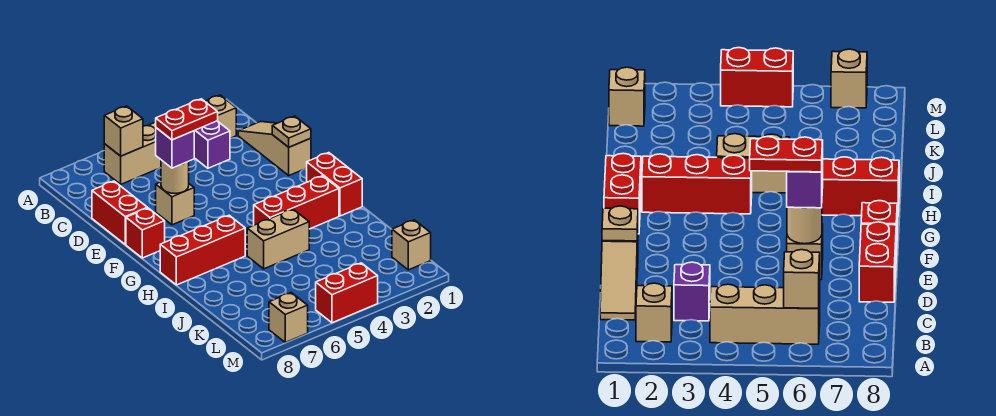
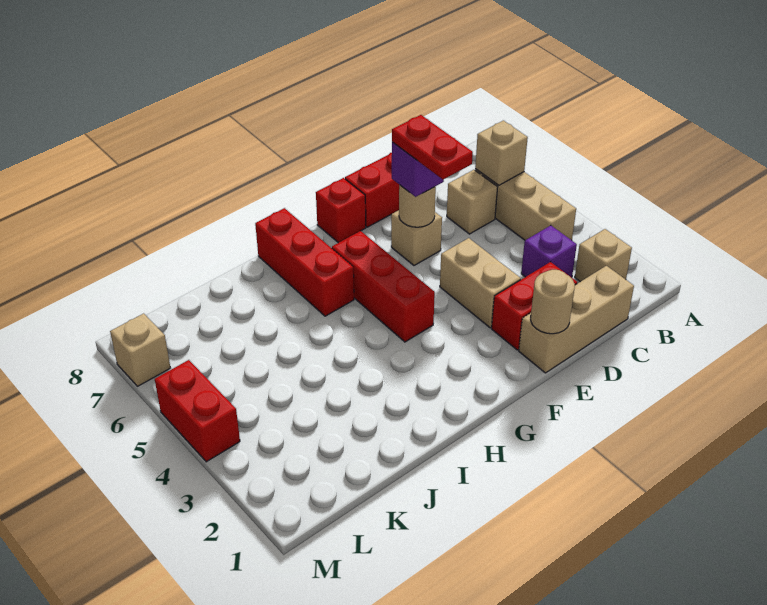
tan slope C1:E1 level 1 top E -> tan brick C1:E1 level 1
tan plate E1 level 2 -> tan round brick E1 level 2
red brick G1:H1 level 1 -> red brick D2:E2 level 1
red brick H2:H4 level 1 -> red brick G4:G6 level 1
tan brick I4:I5 level 1 -> tan brick E3:E4 level 1
tan brick L1 level 1 -> tan brick C6 level 1

